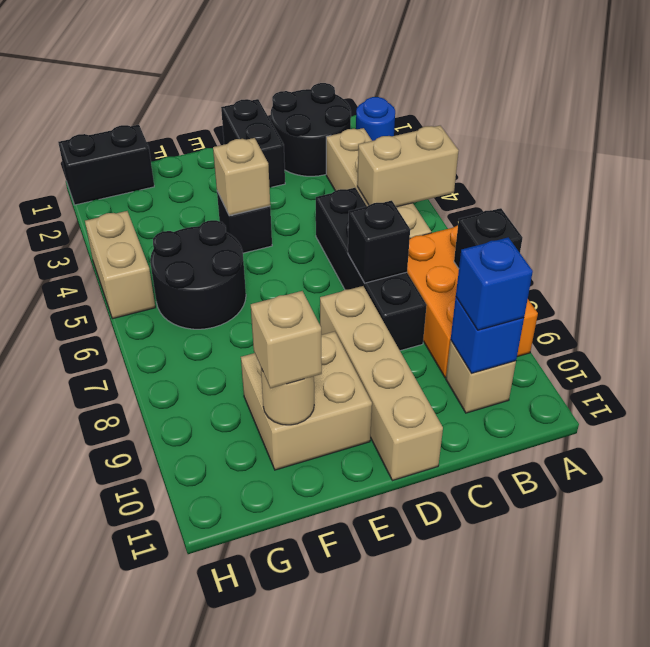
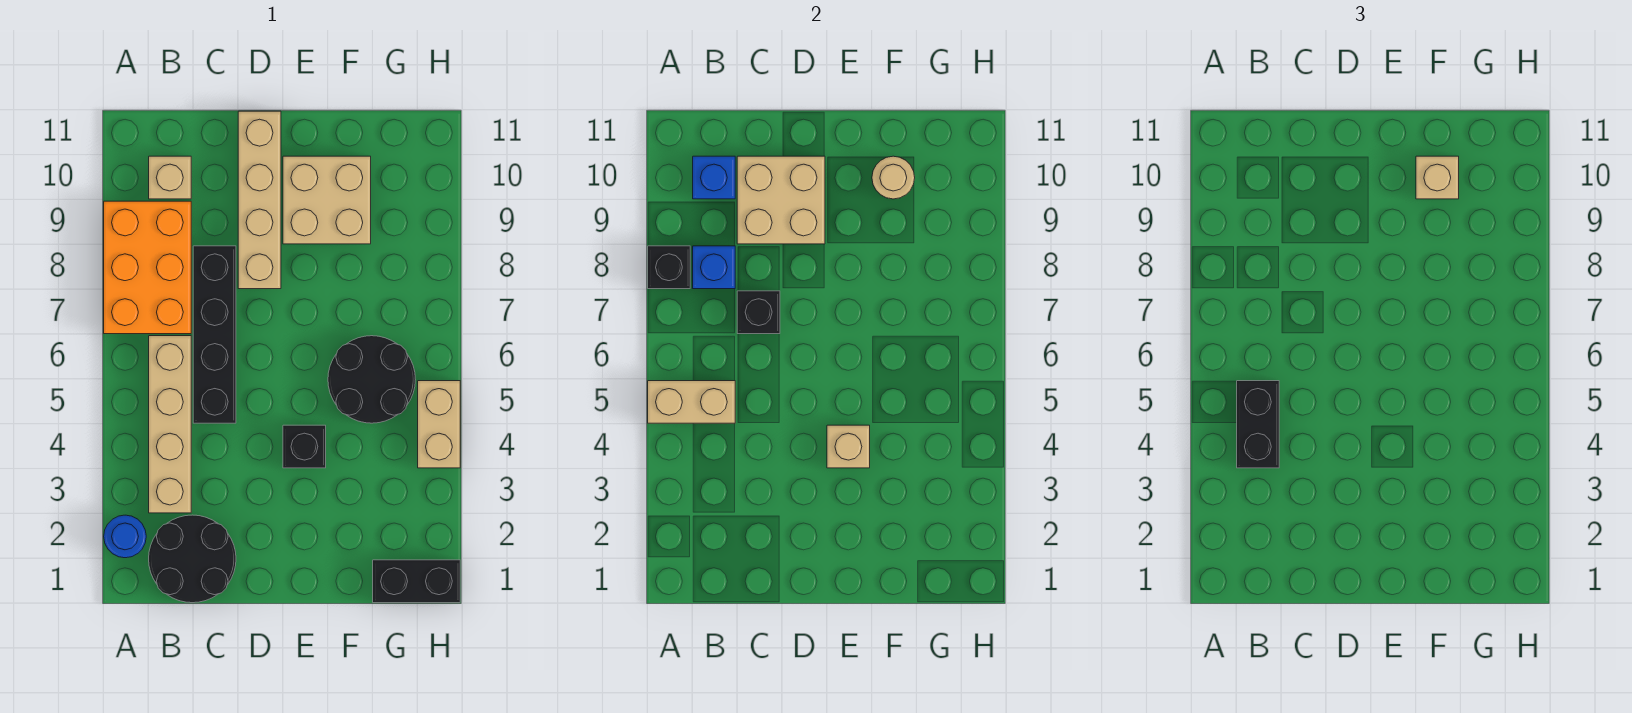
blue brick B10 level 3 -> blue brick B8 level 2
none -> tan brick C9:D10 level 2
black brick D1:D2 level 1 -> black brick B4:B5 level 3

